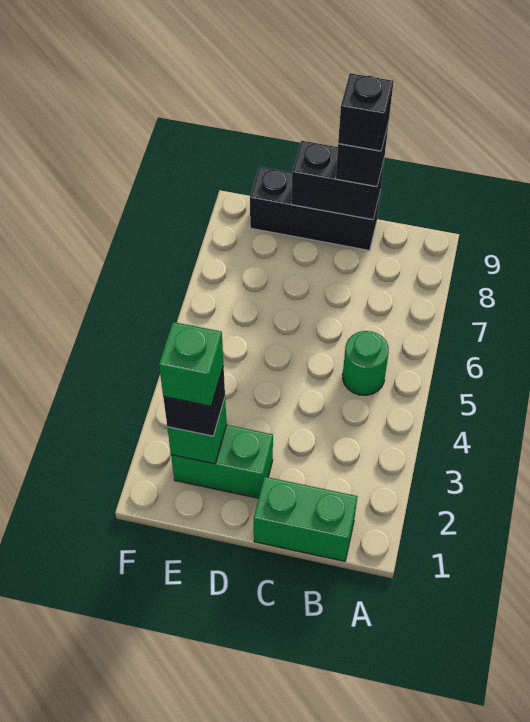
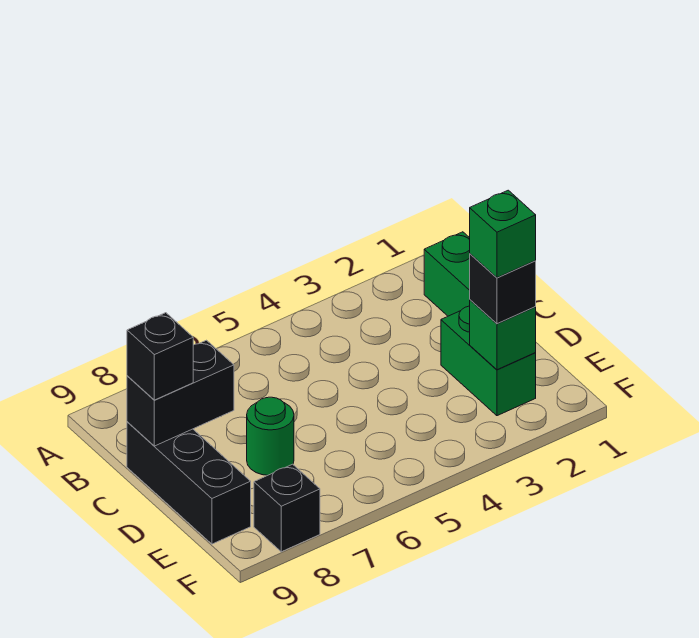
green round brick B5 level 1 -> green round brick D7 level 1
black brick C9:D9 level 2 -> black brick C8:C9 level 2
black brick C9 level 4 -> black brick F8 level 1

